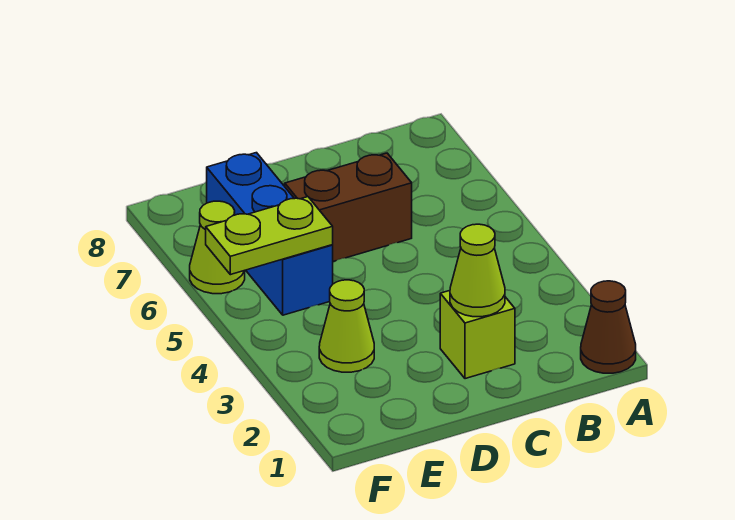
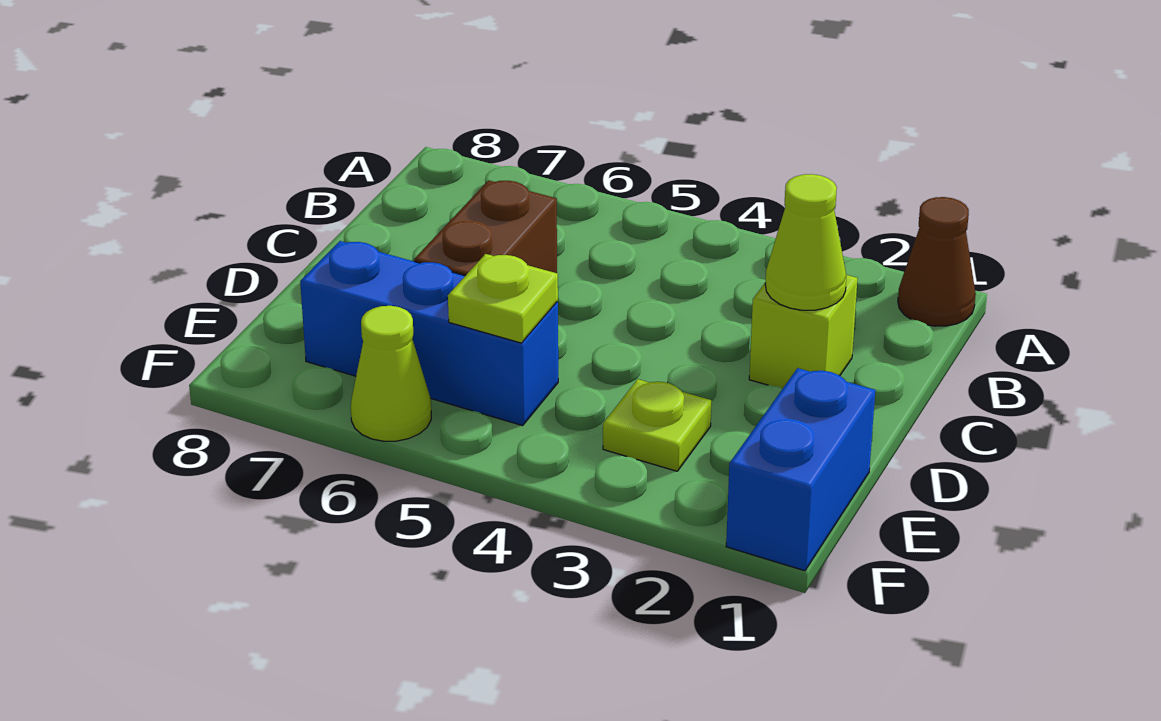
none -> blue brick E1:F1 level 1
lime cone E3 level 1 -> lime plate E3 level 1
lime plate E5:F5 level 2 -> lime plate E5 level 2

